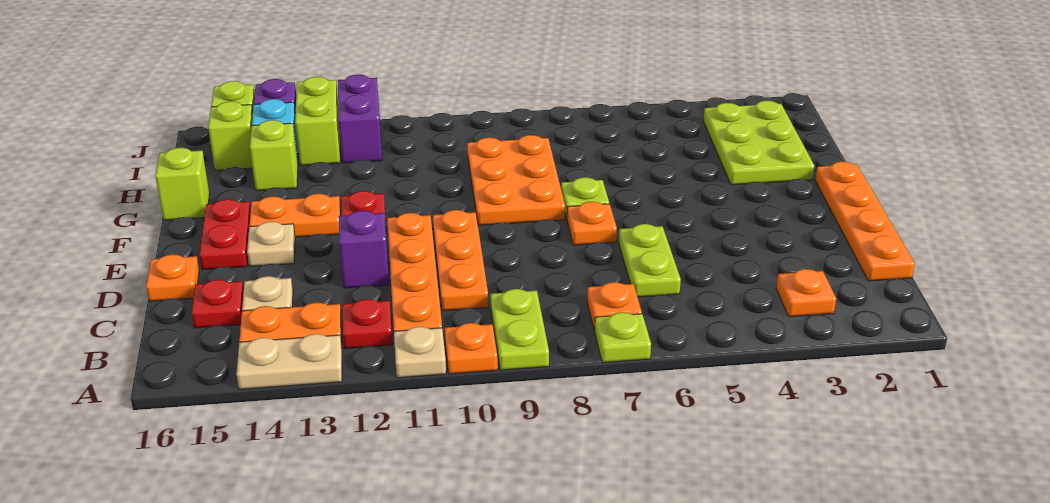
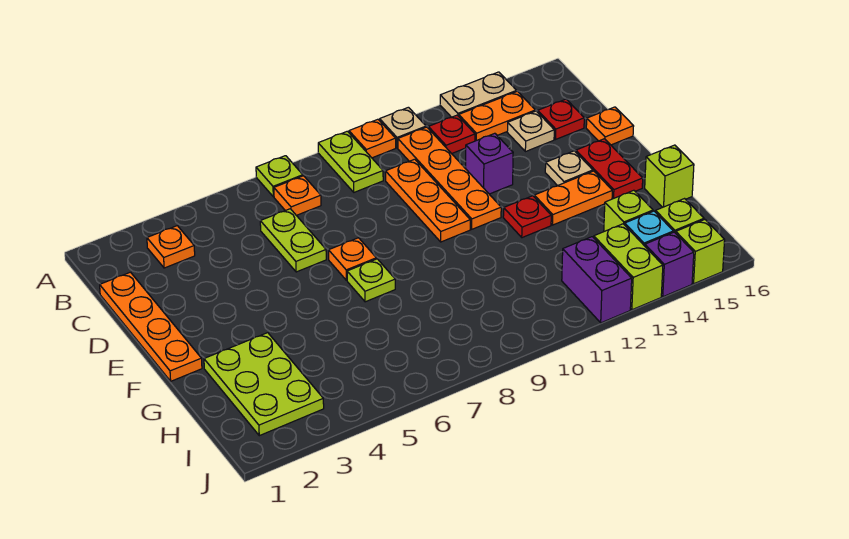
orange plate F8:H9 level 1 -> none

